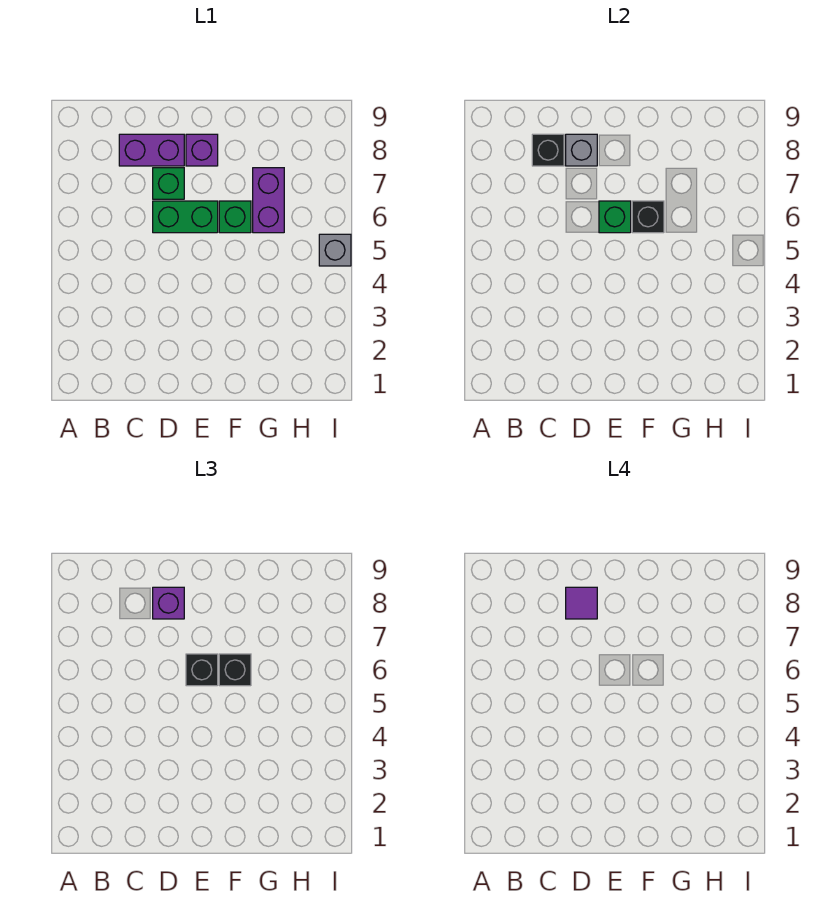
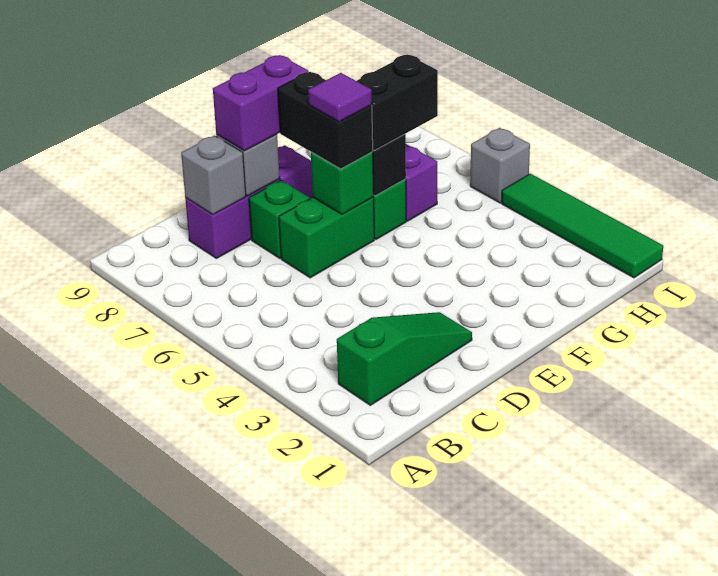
none -> green slope B2:D2 level 1 top B
black brick C8 level 2 -> grey brick C8 level 2
purple brick D8 level 3 -> purple brick D8:E8 level 3
purple tile D8 level 4 -> purple tile E6 level 4
black brick E6 level 3 -> black brick E6:E7 level 3
black brick F6 level 3 -> black brick F6:G6 level 3
none -> green tile I1:I4 level 1

